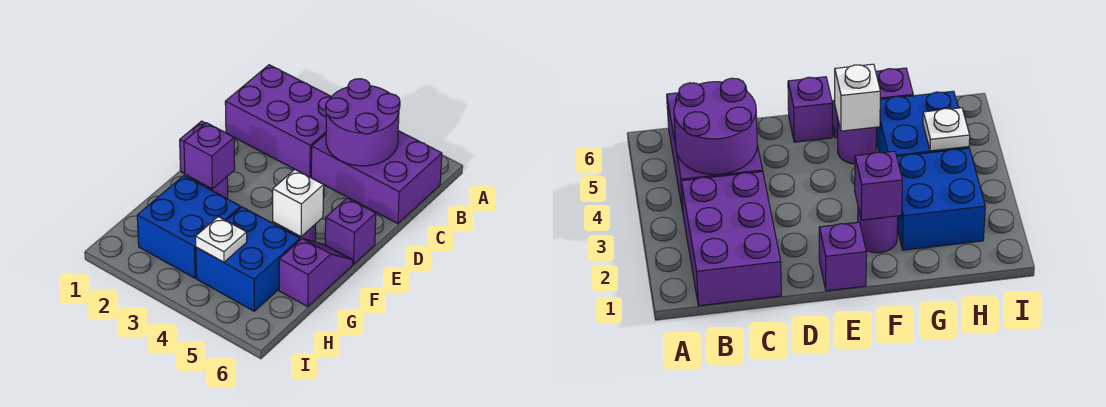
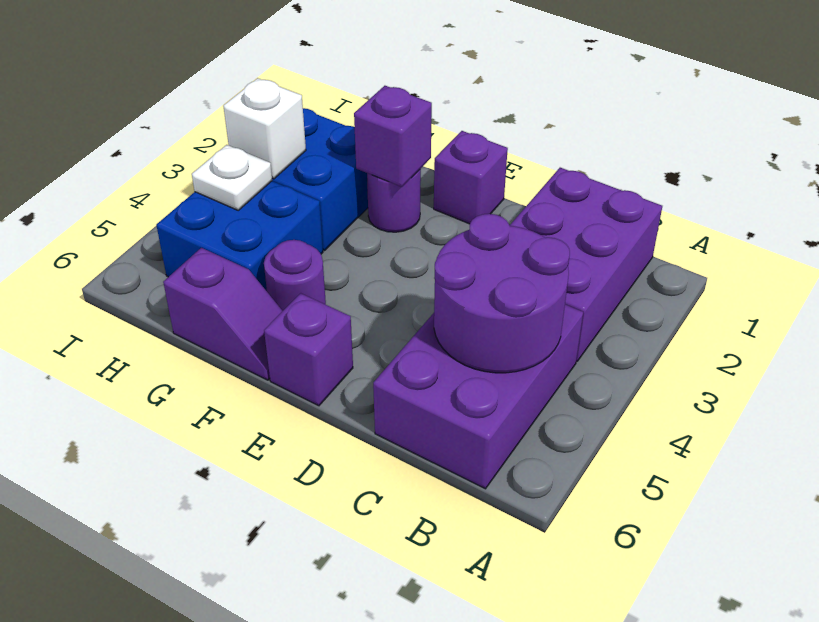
white brick F5 level 2 -> white brick H3 level 2

